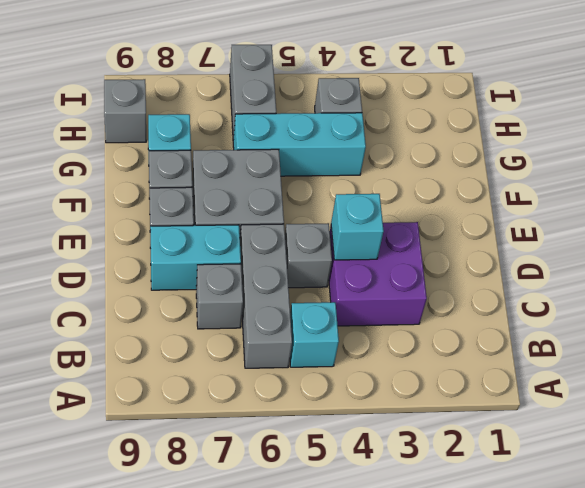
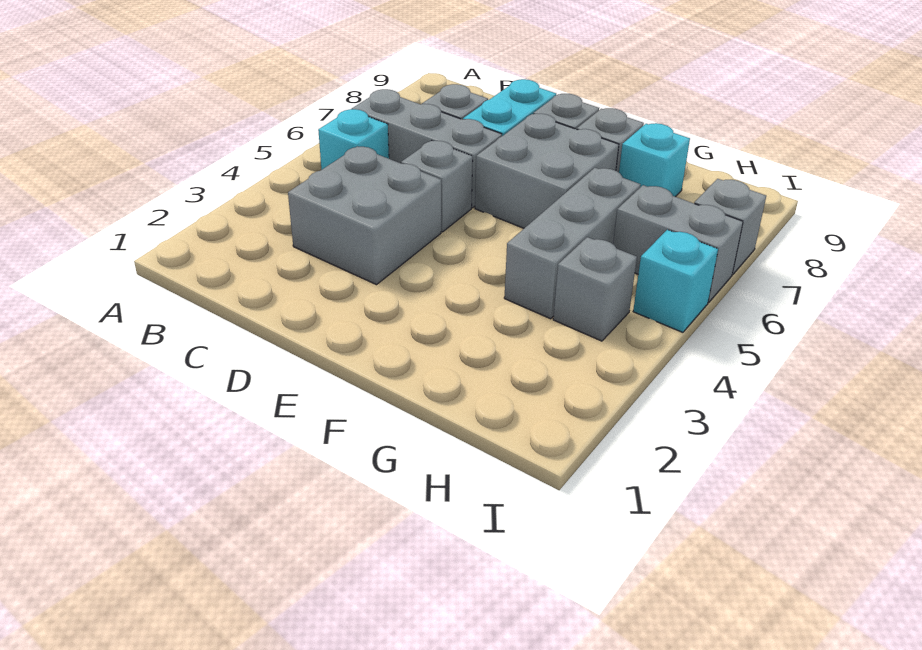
purple brick C3:D4 level 1 -> grey brick C3:D4 level 1
cyan brick D4 level 2 -> cyan brick I5 level 1
cyan brick G4:G6 level 1 -> grey brick G4:G6 level 1
grey brick H9 level 1 -> grey brick I7 level 1

